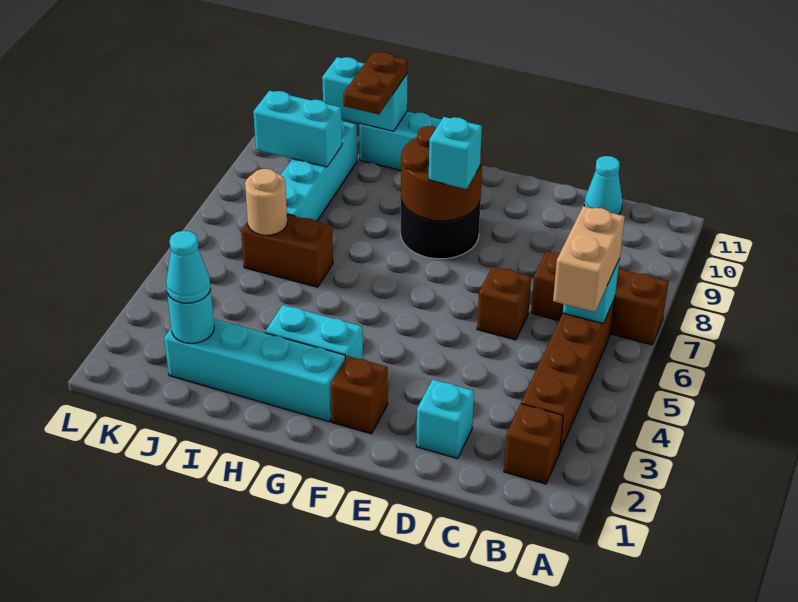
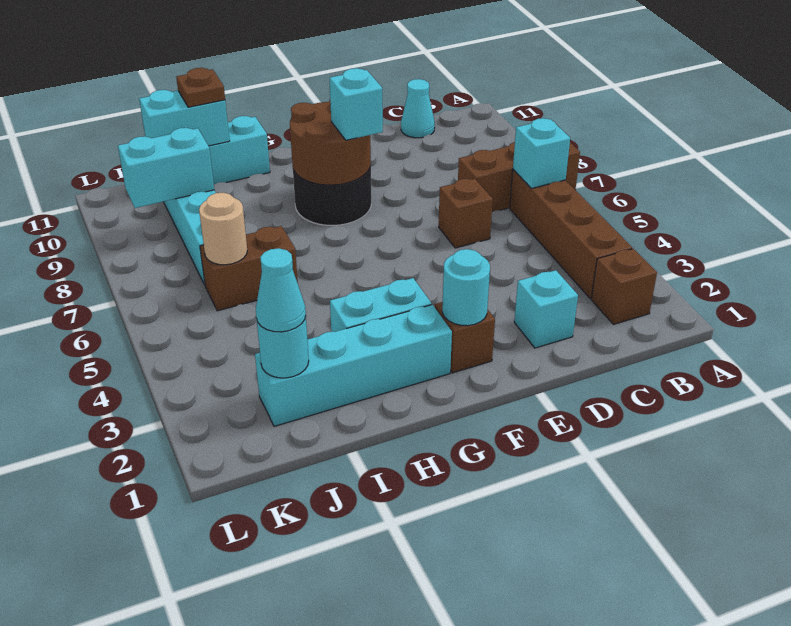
tan brick B5:B6 level 3 -> none
none -> cyan round brick F2 level 2
brown plate I10:I11 level 3 -> brown plate I11 level 3

